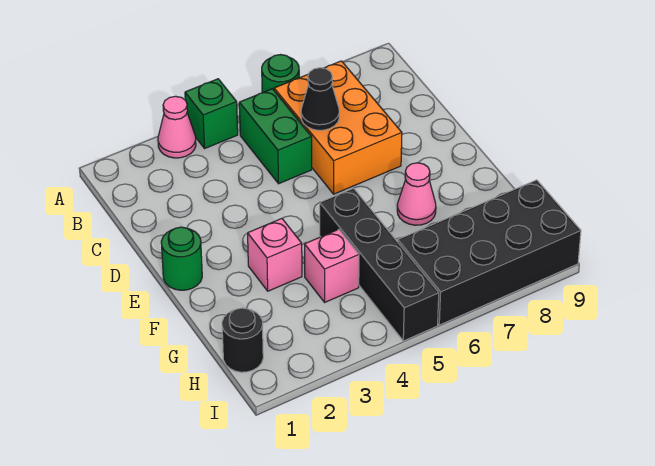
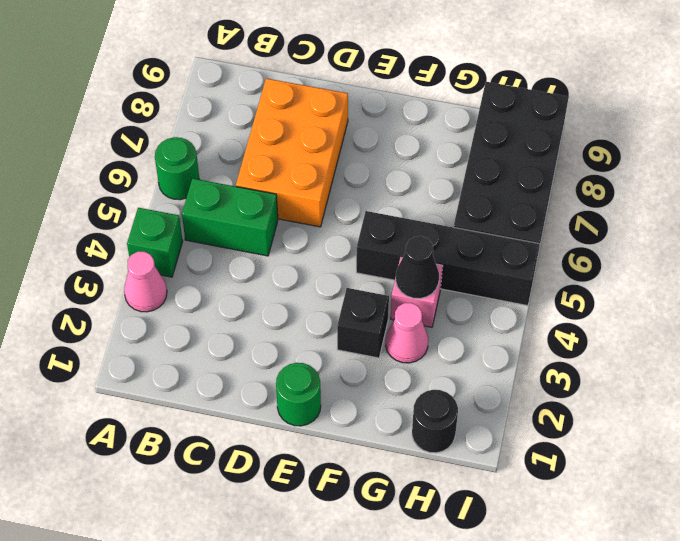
orange brick B6:D7 level 1 -> orange brick C6:D8 level 1
black cone C6 level 2 -> black cone G4 level 2
pink brick F3 level 1 -> black brick F3 level 1
pink cone F7 level 1 -> pink cone G3 level 1

